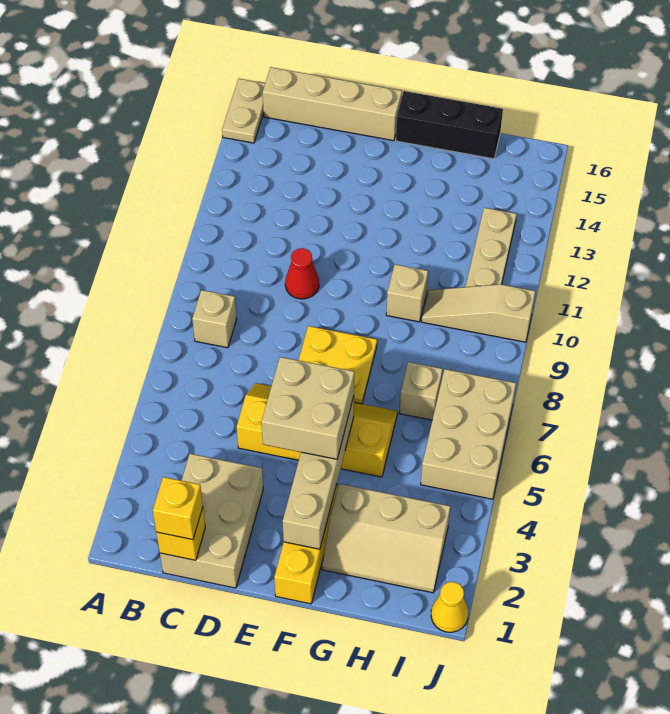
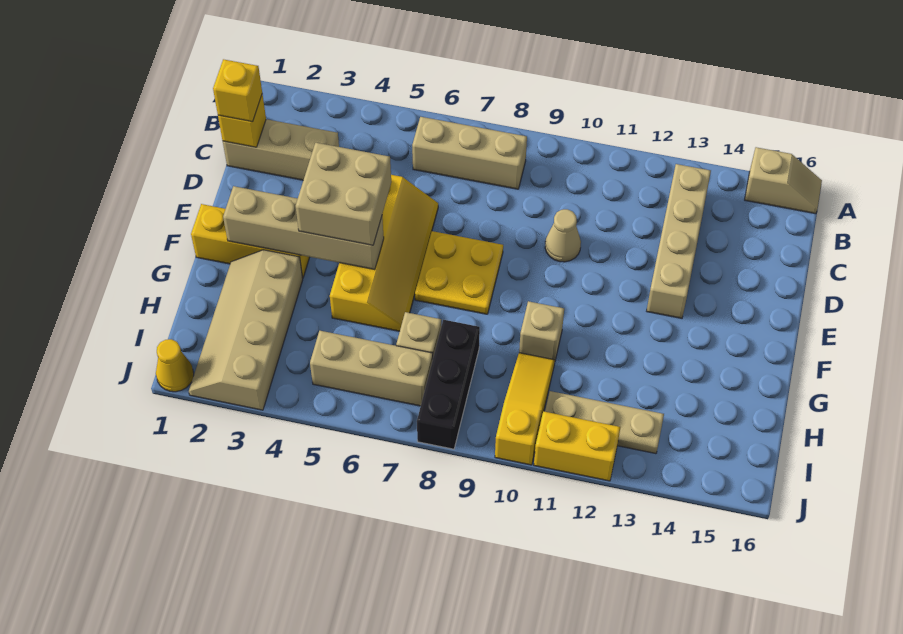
tan plate A15:A16 level 1 -> tan slope A15:A16 level 1 top 15
tan brick B8 level 1 -> tan brick B6:B8 level 1
tan brick B16:E16 level 1 -> tan brick B13:E13 level 1
tan brick C1:D3 level 1 -> tan brick C1:C3 level 1
red cone D10 level 1 -> tan cone D10 level 1
black brick F16:H16 level 1 -> black brick H8:J8 level 1
tan slope G2:I3 level 1 top 3 -> tan slope G2:J3 level 1 top 3
tan slope H10:J10 level 1 top J -> yellow slope H10:J10 level 1 top J
tan brick I5:J7 level 1 -> tan brick I5:I7 level 1
none -> yellow brick J11:J12 level 1

